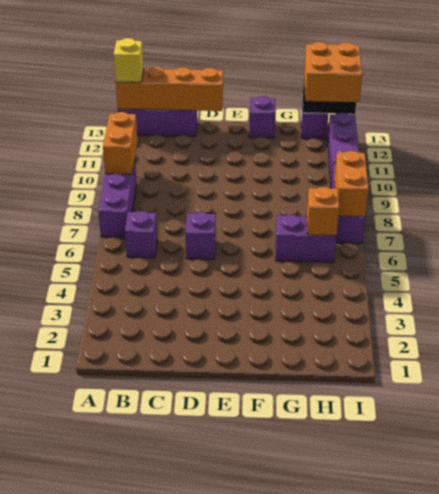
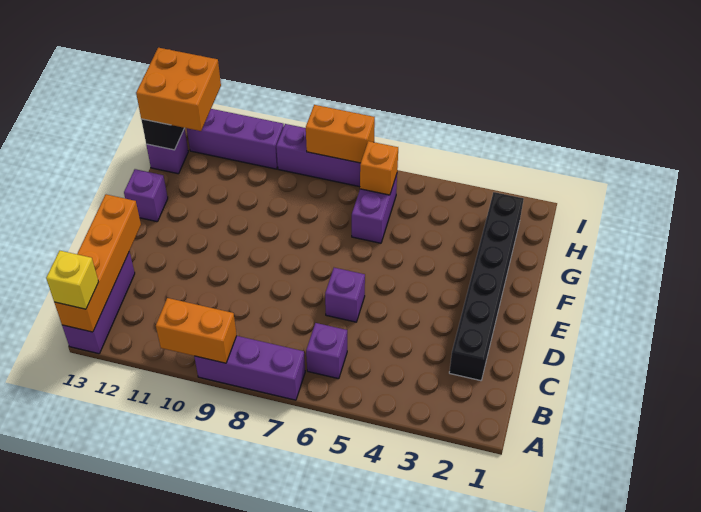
none -> black brick C2:H2 level 1

